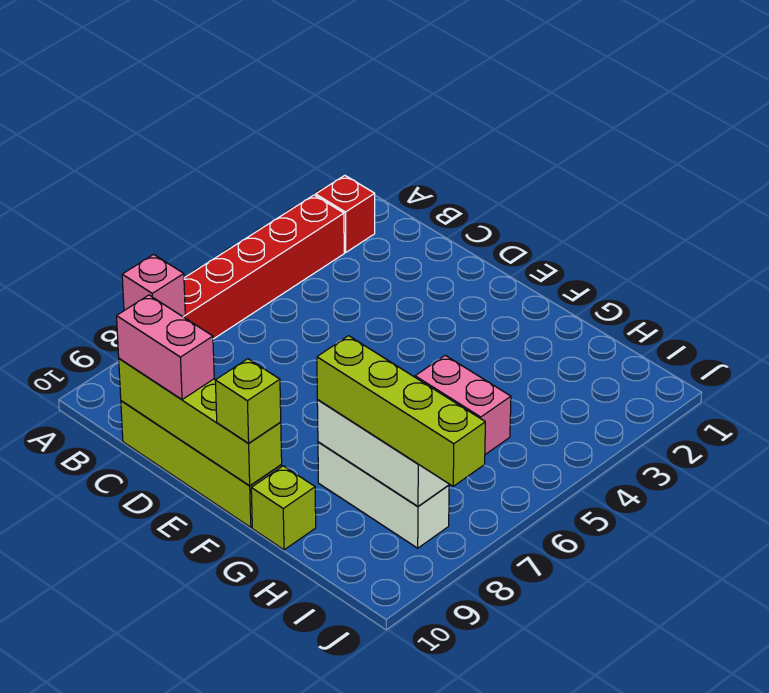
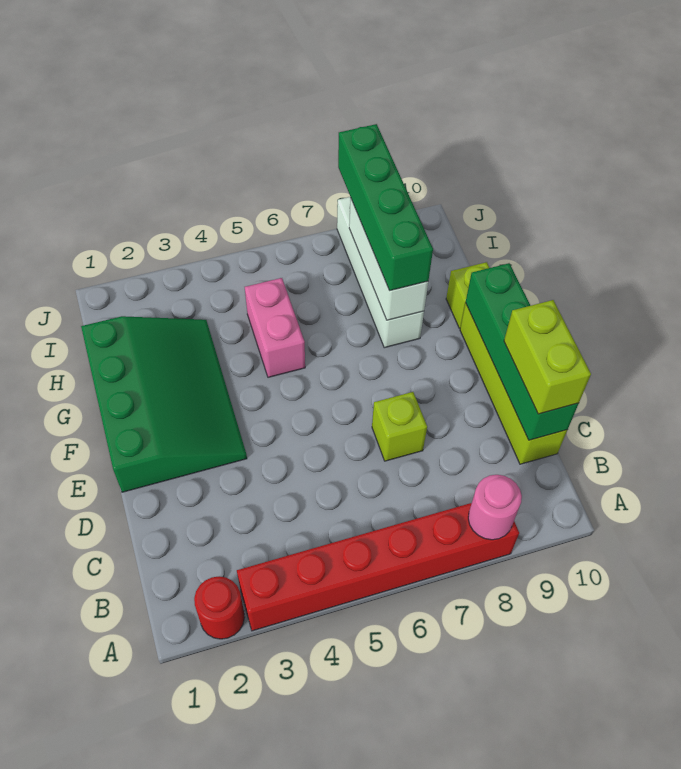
red brick A2 level 1 -> red round brick A2 level 1
pink brick A8 level 2 -> pink round brick A8 level 2
lime brick C10:F10 level 2 -> green brick C10:F10 level 2
pink brick C10:D10 level 3 -> lime brick C10:D10 level 3
none -> green slope E1:H3 level 1 top 1
lime brick F10 level 3 -> lime brick D7 level 1
white brick G8:I8 level 1 -> white brick G8:J8 level 1
lime brick G8:J8 level 3 -> green brick G8:J8 level 3

